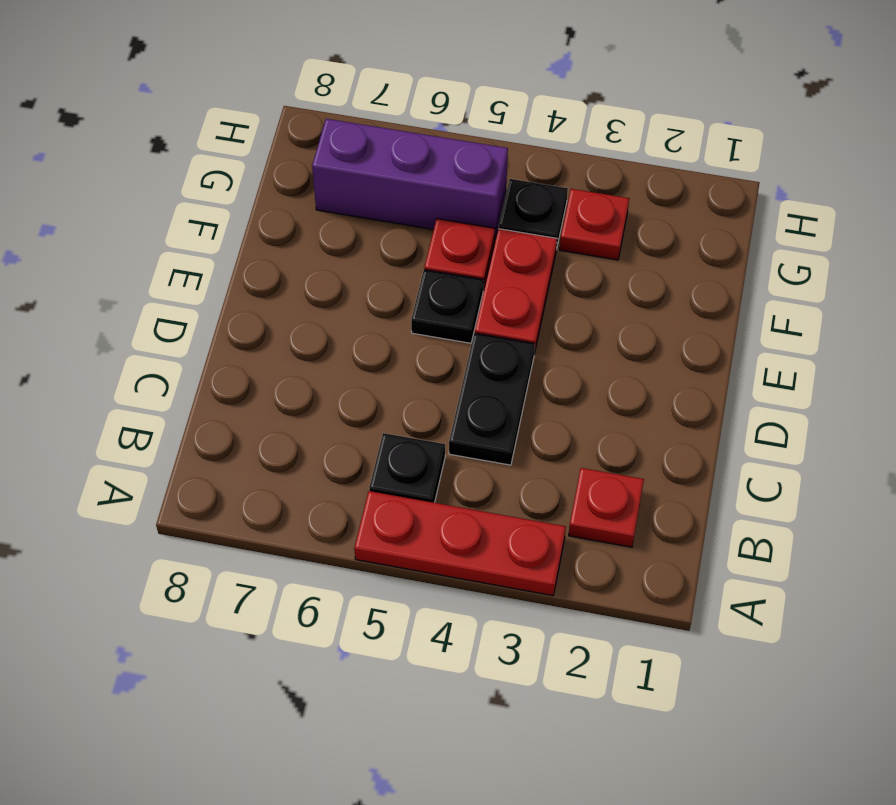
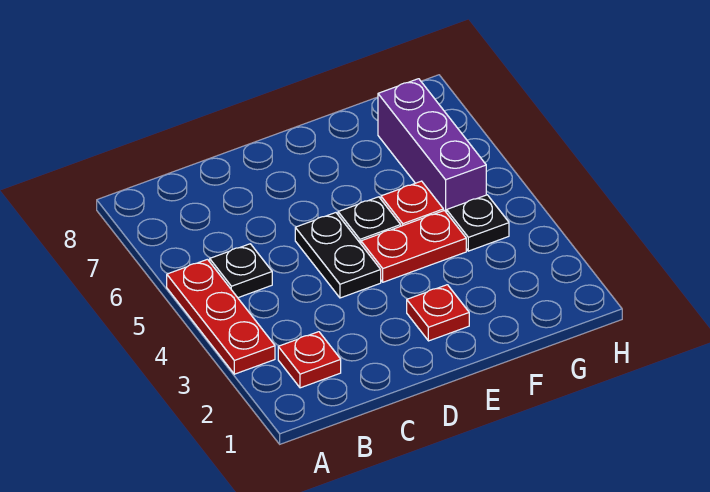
black plate C4:D4 level 1 -> black plate D4:D5 level 1
red plate G3 level 1 -> red plate E2 level 1

